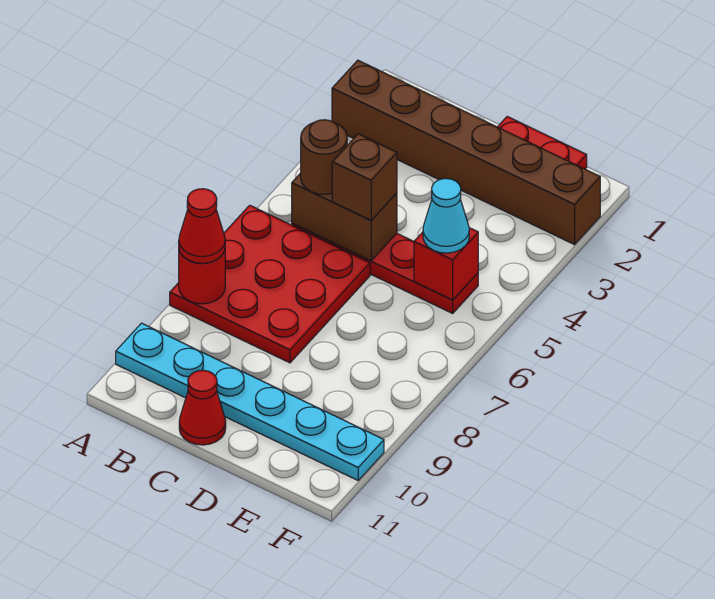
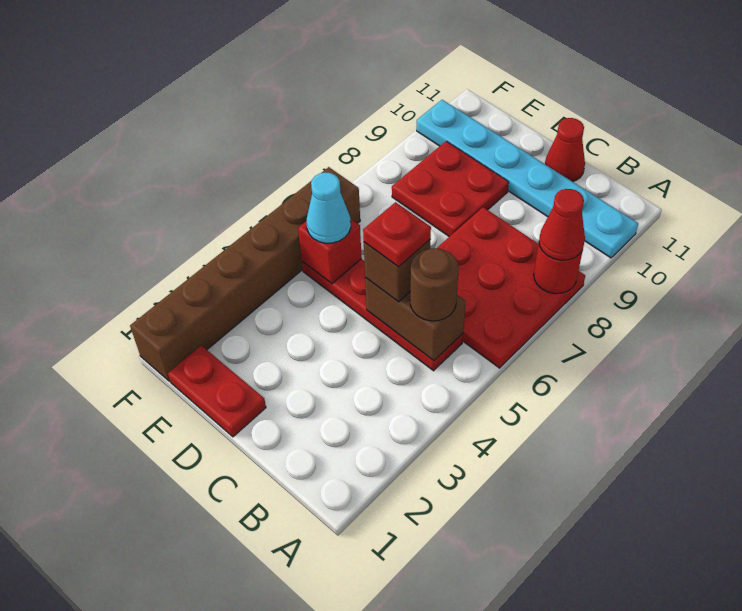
brown brick A2:F2 level 1 -> brown brick F1:F6 level 1
none -> red plate C5 level 4
none -> red plate D8:E9 level 1

